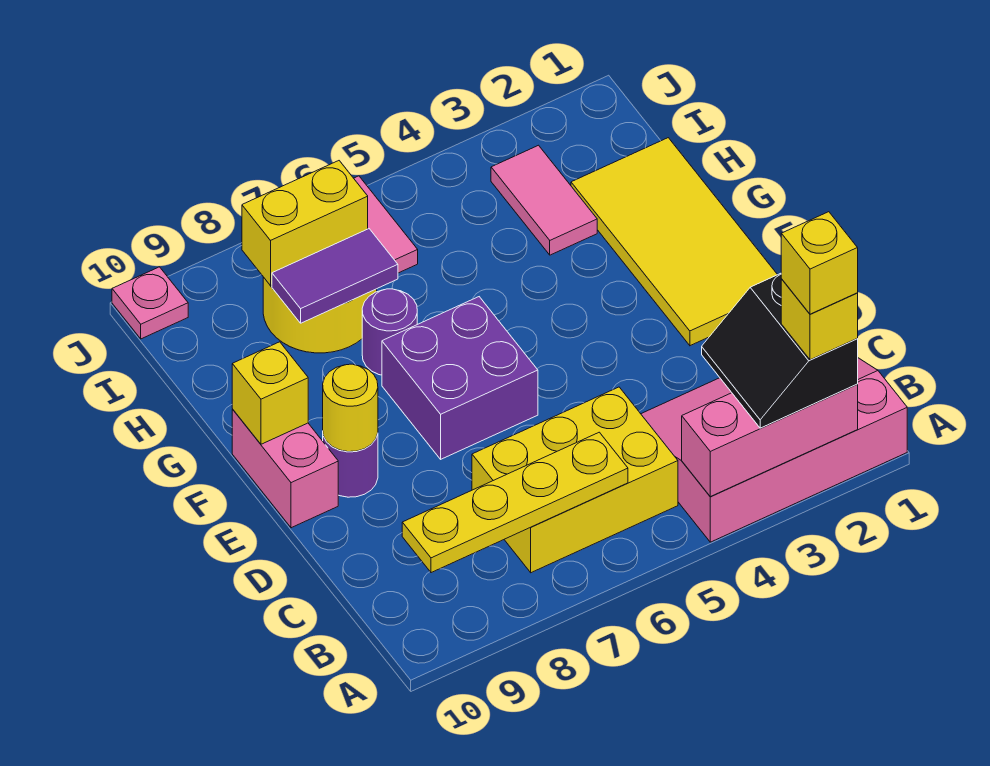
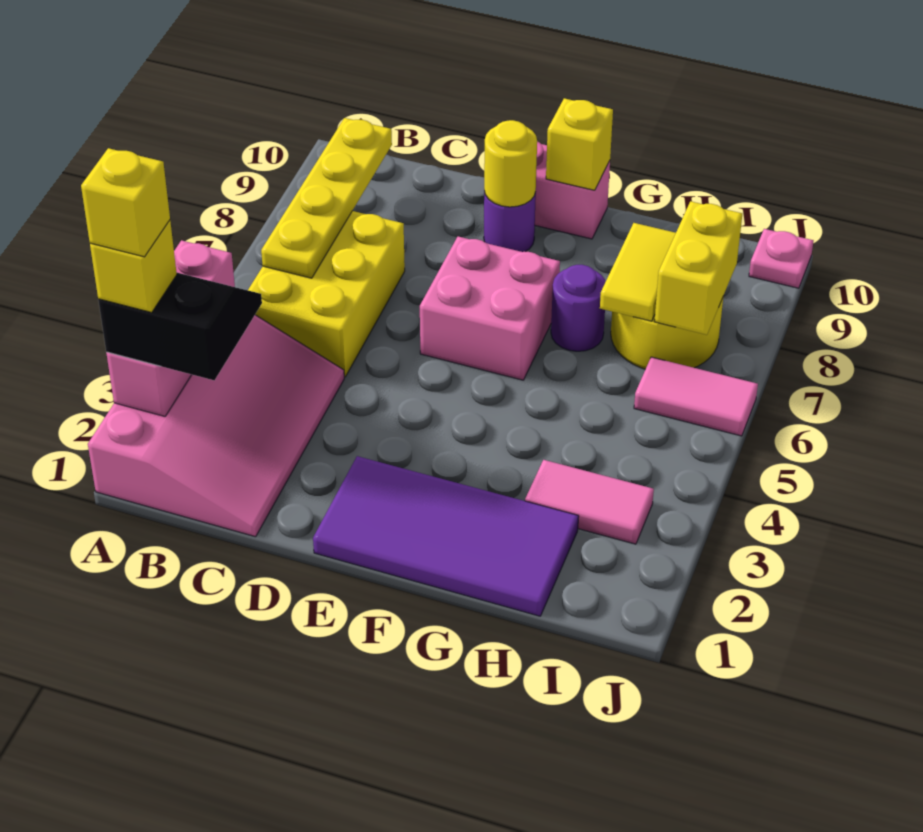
yellow tile E1:H2 level 1 -> purple tile E1:H2 level 1
purple brick E6:F7 level 1 -> pink brick E6:F7 level 1
purple tile H7:H8 level 2 -> yellow tile H7:H8 level 2

